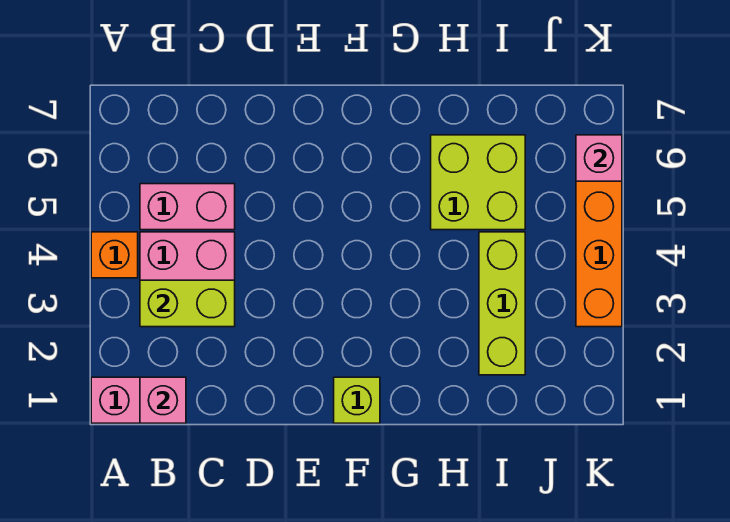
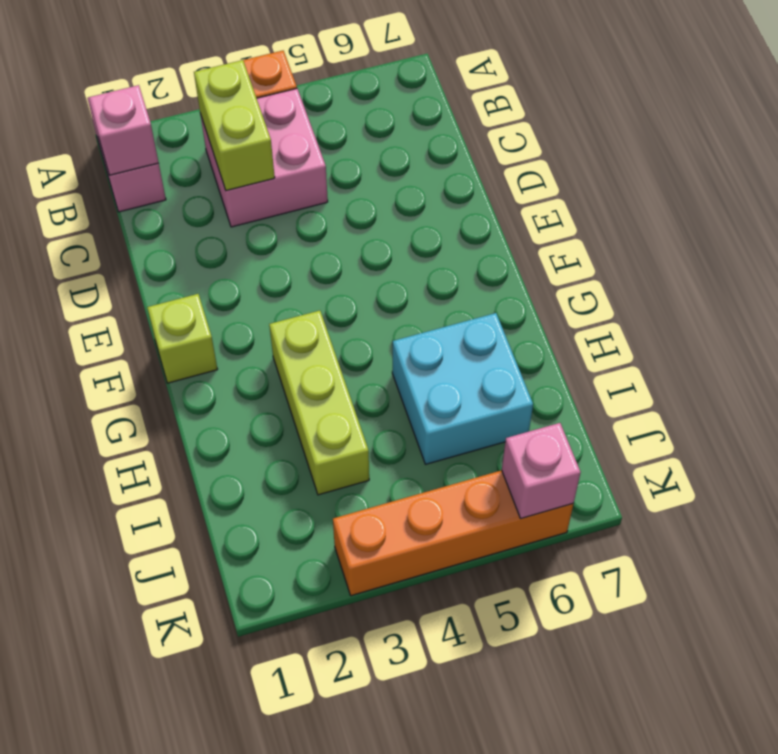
pink brick B5:C5 level 1 -> none
lime brick H5:I6 level 1 -> cyan brick H5:I6 level 1
lime brick I2:I4 level 1 -> lime brick G3:I3 level 1

